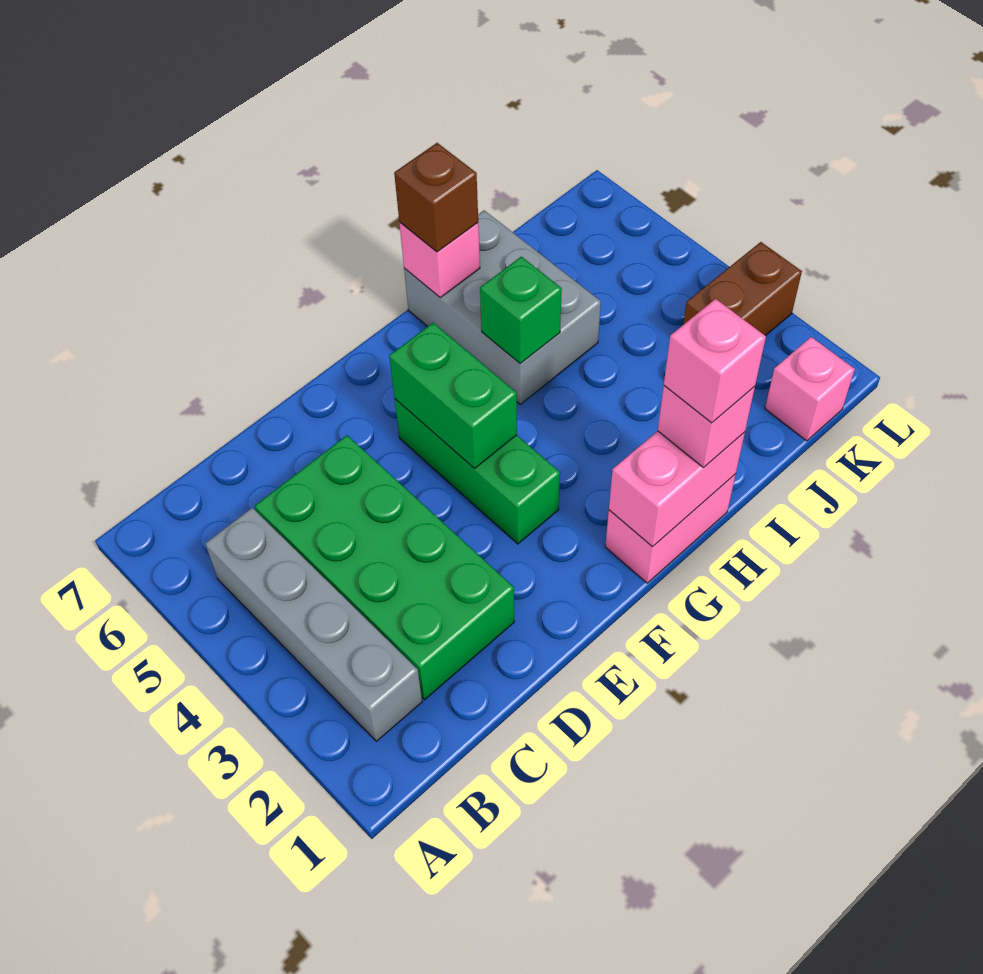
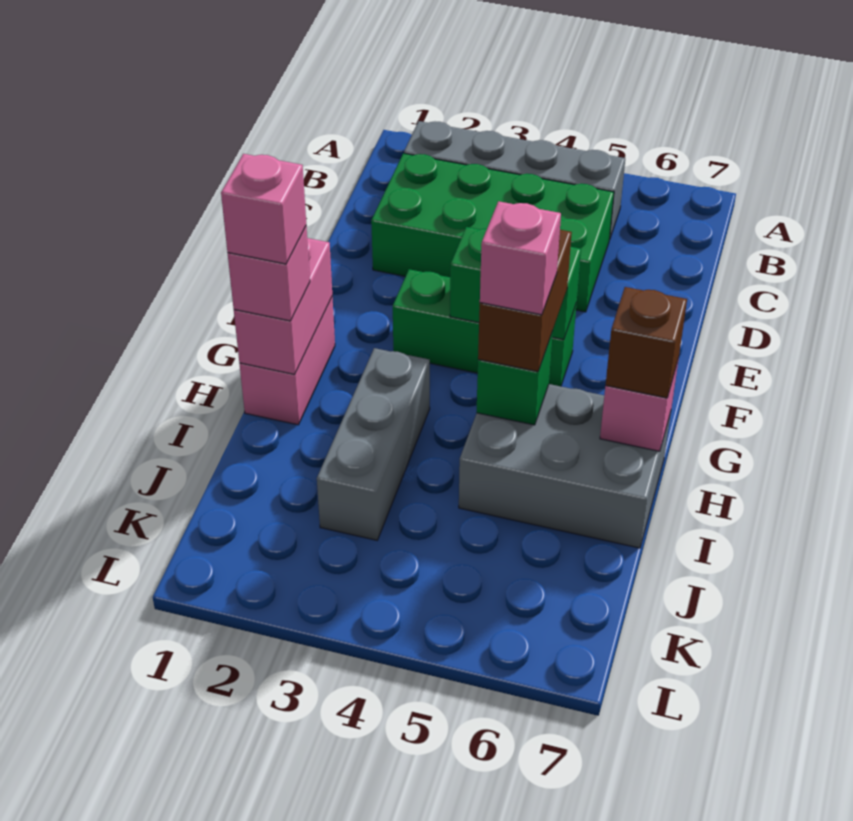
none -> grey brick H3:J3 level 1
pink brick K1 level 1 -> pink brick H5 level 4
brown brick K3:L3 level 1 -> brown brick G5:H5 level 3

